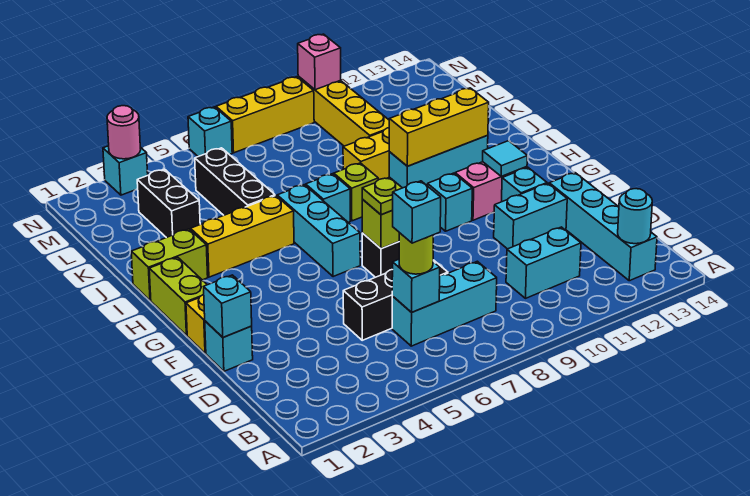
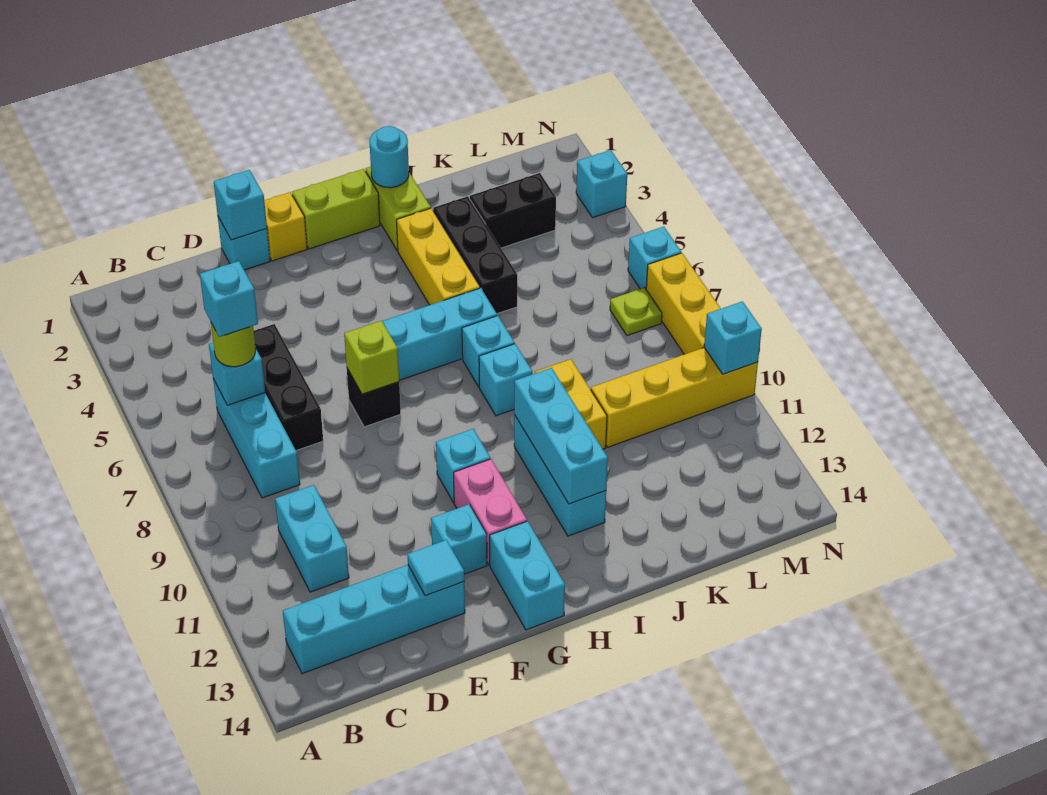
cyan round brick B13 level 2 -> cyan round brick I1 level 2
cyan brick E11:E12 level 1 -> cyan brick G13:G14 level 1
lime plate F7 level 3 -> lime plate M7 level 1
cyan tile G12 level 2 -> cyan tile E13 level 2
lime brick I8 level 1 -> cyan brick I8 level 1
yellow brick I10:I12 level 2 -> cyan brick I10:I12 level 2
black brick J5:L5 level 1 -> black brick J3:J5 level 1
pink round brick N3 level 2 -> none
pink brick N10 level 2 -> cyan brick N10 level 2

